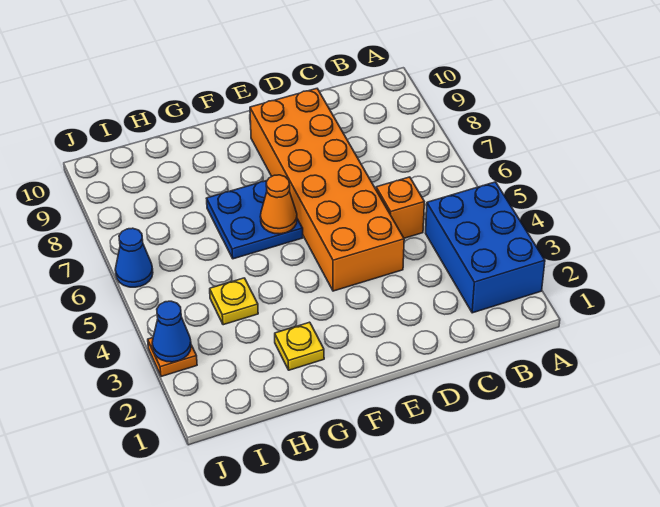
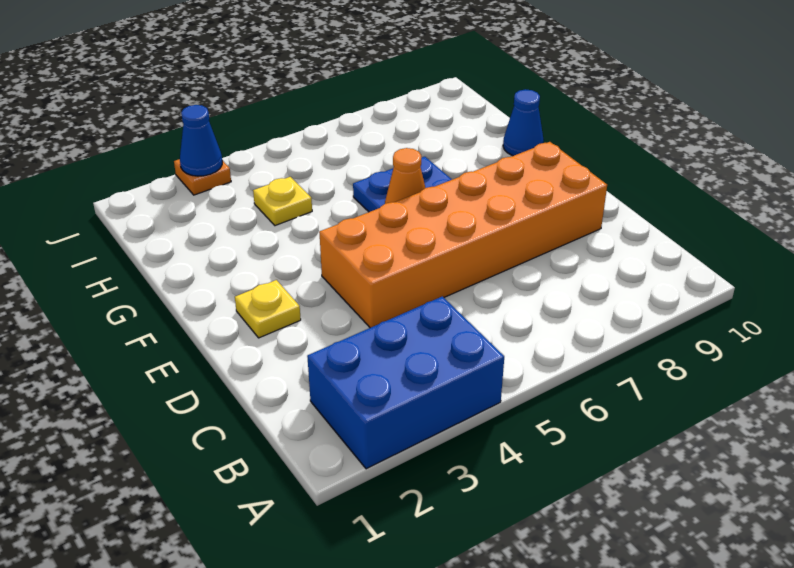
orange brick C5 level 1 -> none
yellow plate G2 level 1 -> yellow plate E2 level 1
blue cone J6 level 1 -> blue cone G10 level 1

